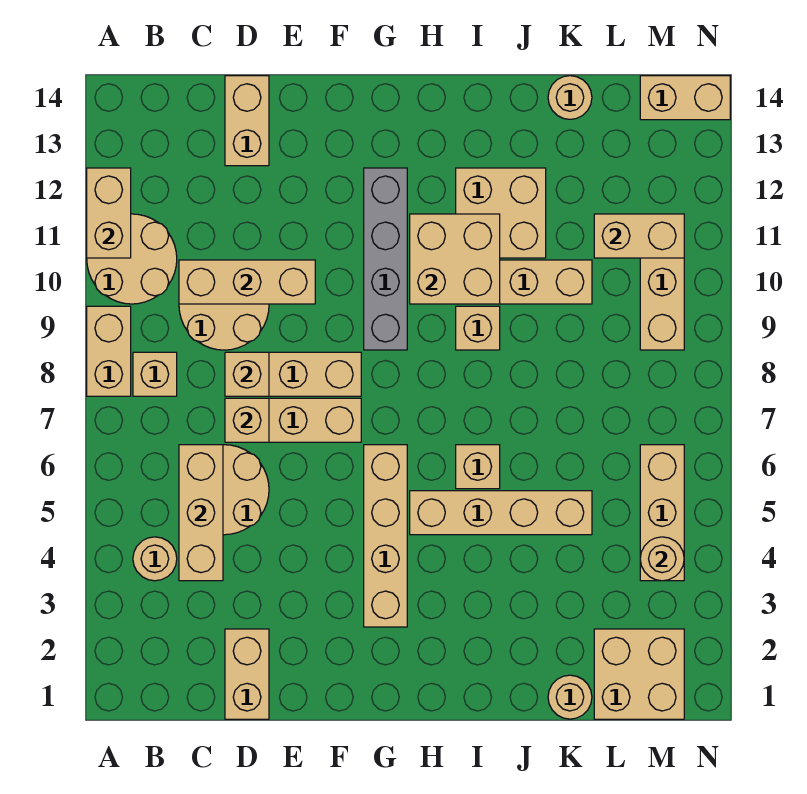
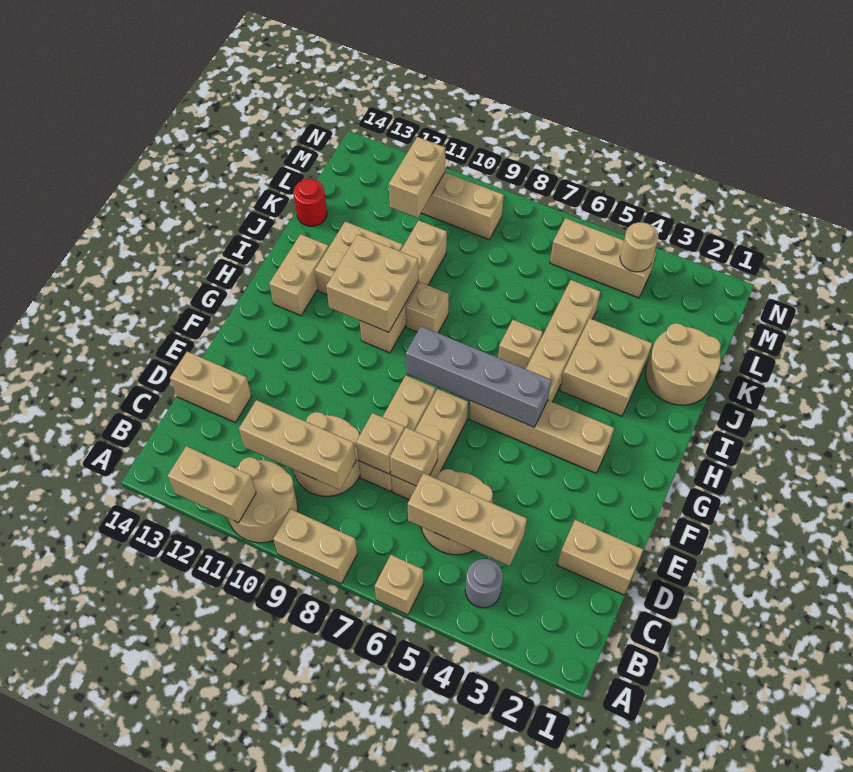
tan round brick B4 level 1 -> grey round brick B4 level 1
tan brick B8 level 1 -> tan brick A6 level 1
tan brick C10:E10 level 2 -> tan brick C9:C11 level 2
grey brick G9:G12 level 1 -> grey brick G5:G8 level 2
tan round brick K1 level 1 -> tan round brick J1:K2 level 1
tan round brick K14 level 1 -> red round brick K14 level 1
tan brick L1:M2 level 1 -> tan brick I3:J4 level 1
tan brick M14:N14 level 1 -> tan brick H13:I13 level 1

